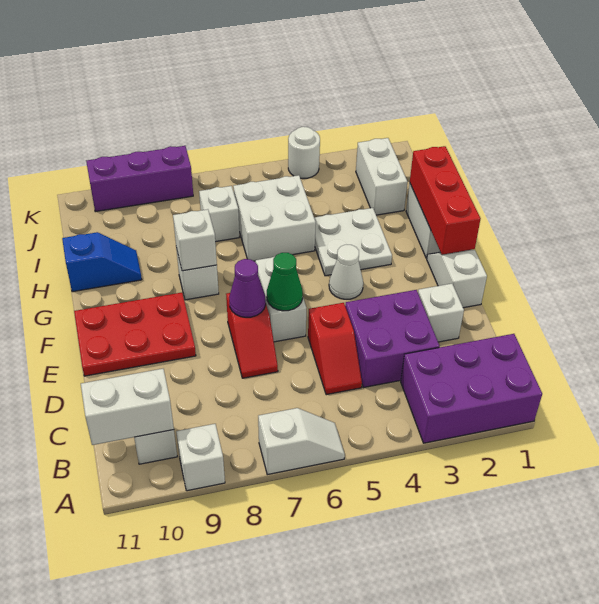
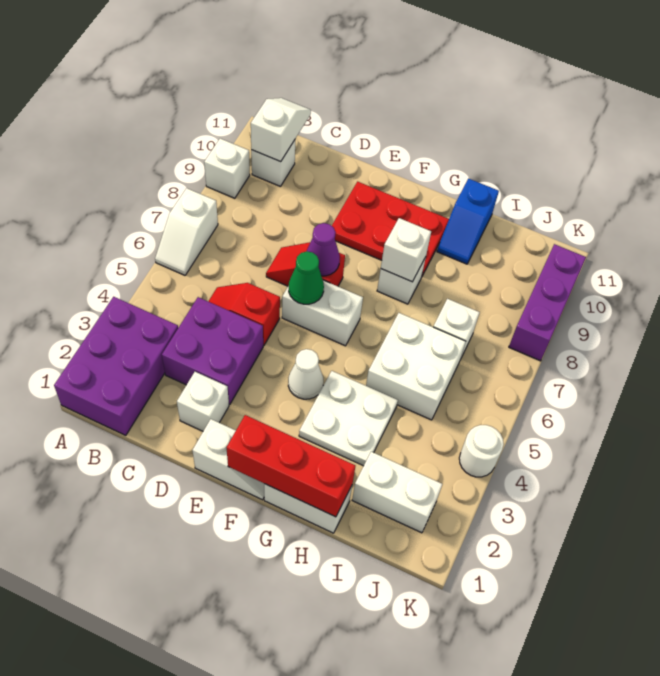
white brick B10:B11 level 2 -> white slope B10:B11 level 2 top 10
red plate E9:F11 level 1 -> red plate E9:G10 level 1

